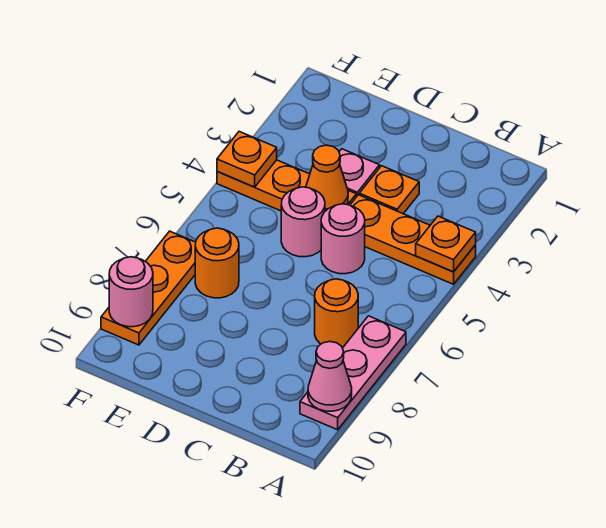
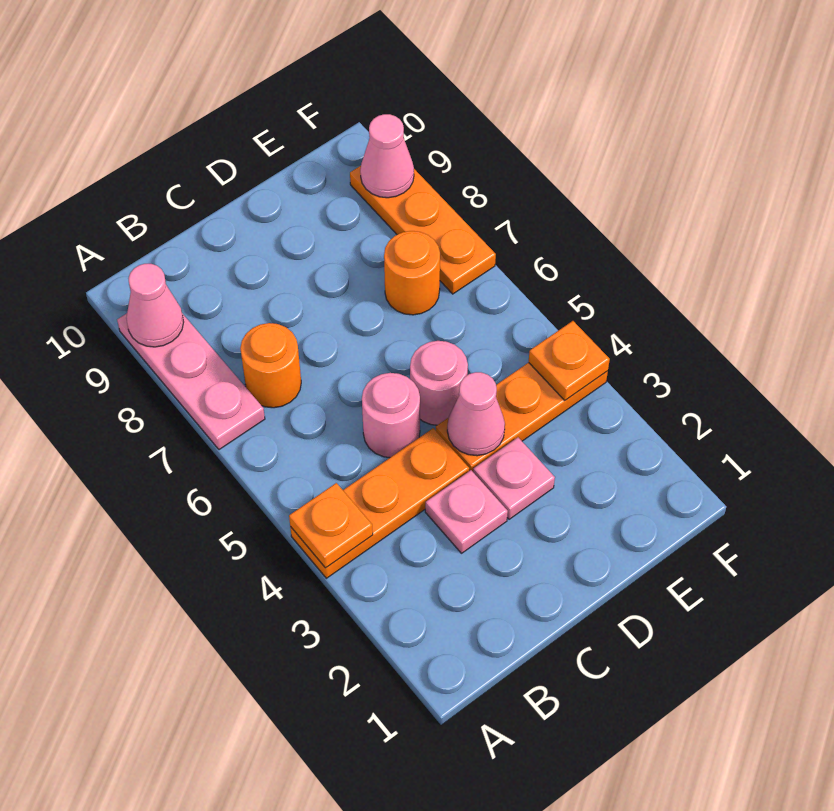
orange plate C3 level 1 -> pink plate C3 level 1
orange cone D4 level 2 -> pink cone D4 level 2
pink round brick F9 level 2 -> pink cone F9 level 2

